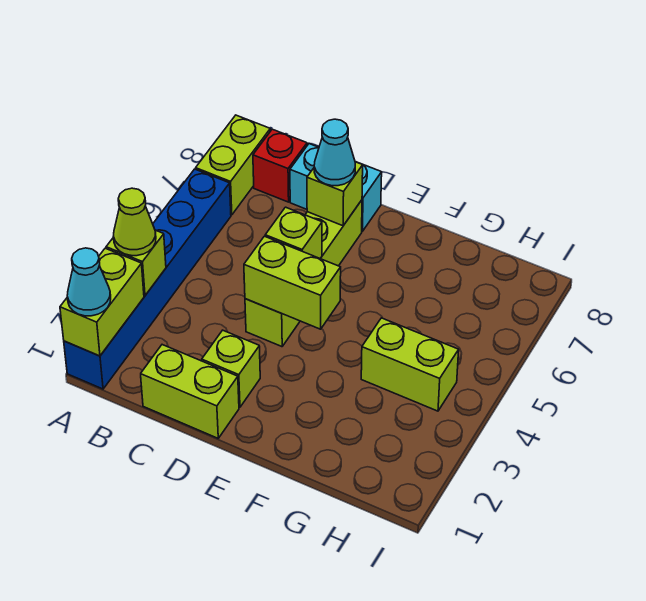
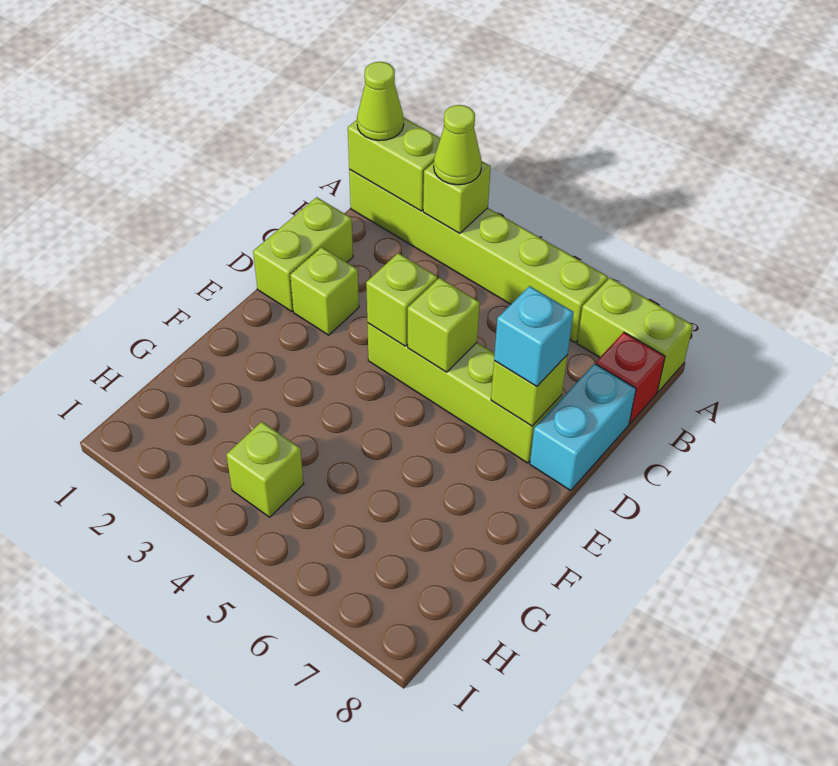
blue brick A1:A6 level 1 -> lime brick A1:A6 level 1
cyan cone A1 level 3 -> lime cone A1 level 3
lime brick D4:E4 level 2 -> lime brick D4 level 2
cyan cone D7 level 3 -> cyan brick D7 level 3
lime brick G4:H4 level 1 -> lime brick H4 level 1

